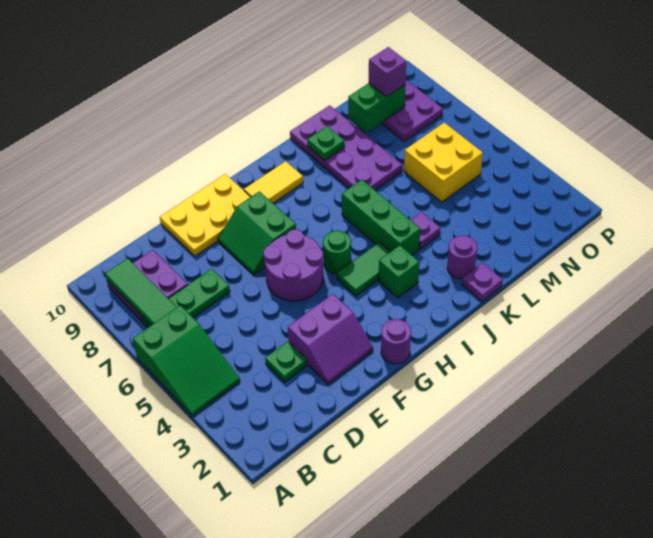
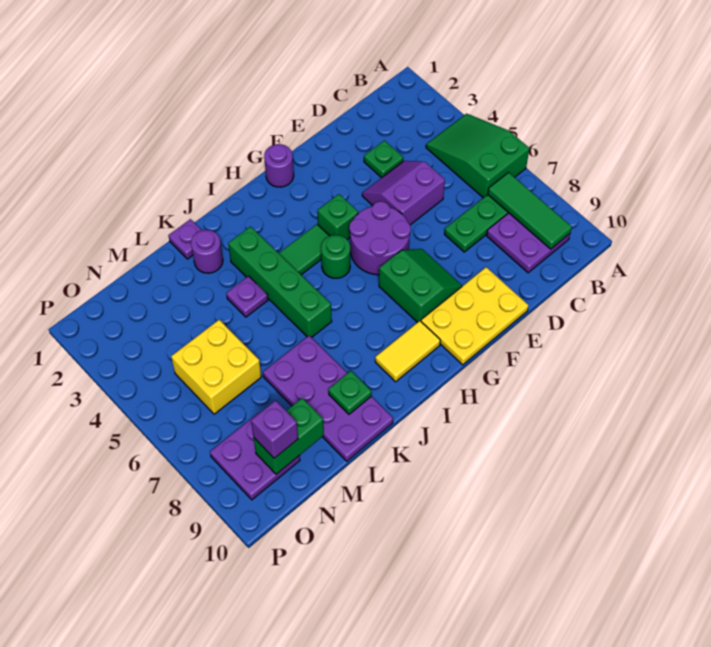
purple slope E2:F3 level 1 top 3 -> purple slope D4:E5 level 1 top 5
green brick I3 level 1 -> green brick G4 level 1
green brick J4:J6 level 1 -> green brick J3:J6 level 1

